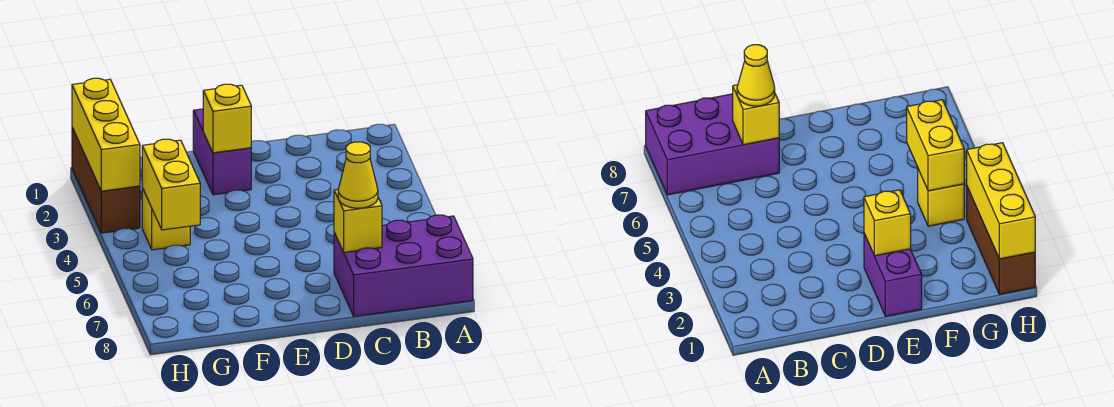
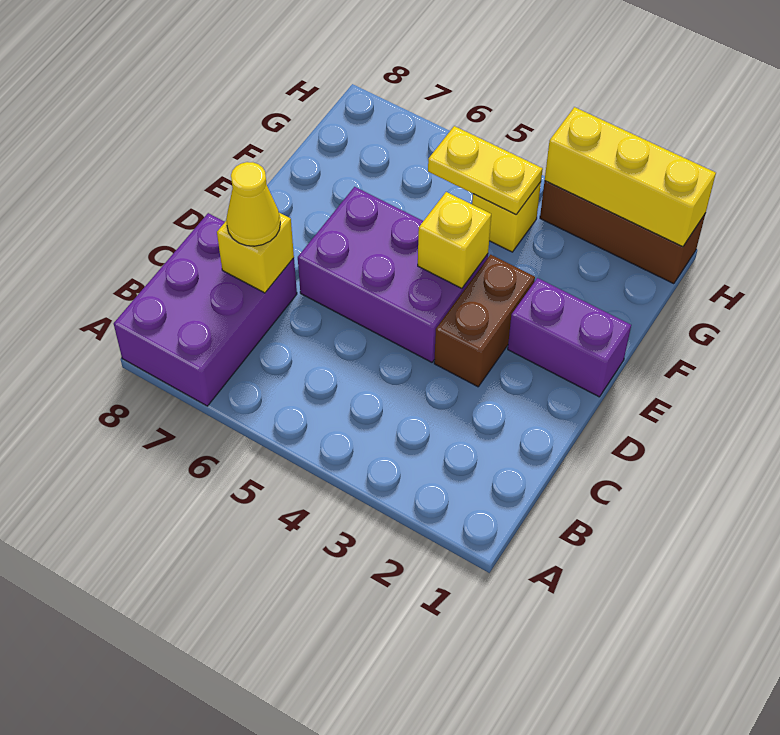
none -> brown brick D3:E3 level 1
none -> purple brick D4:E6 level 1
yellow brick E2 level 2 -> yellow brick E4 level 2
yellow brick G4:G5 level 2 -> yellow plate G4:G5 level 2

